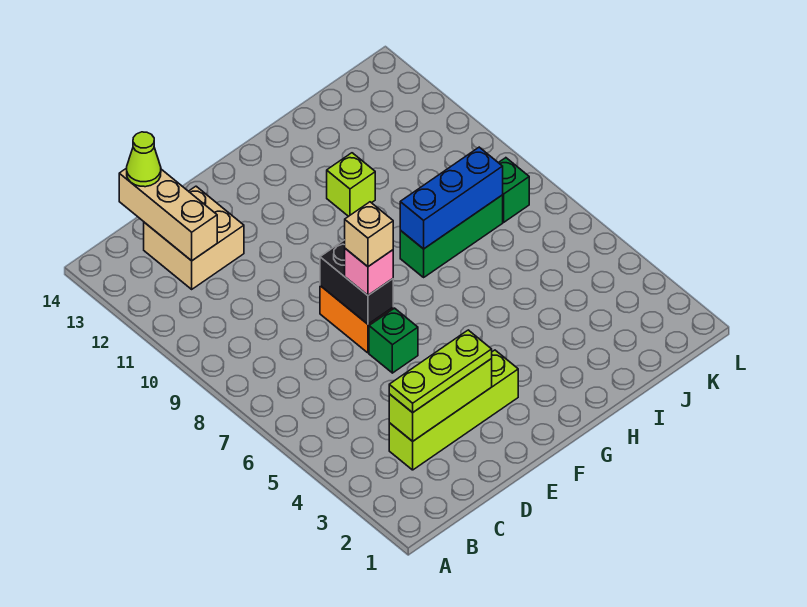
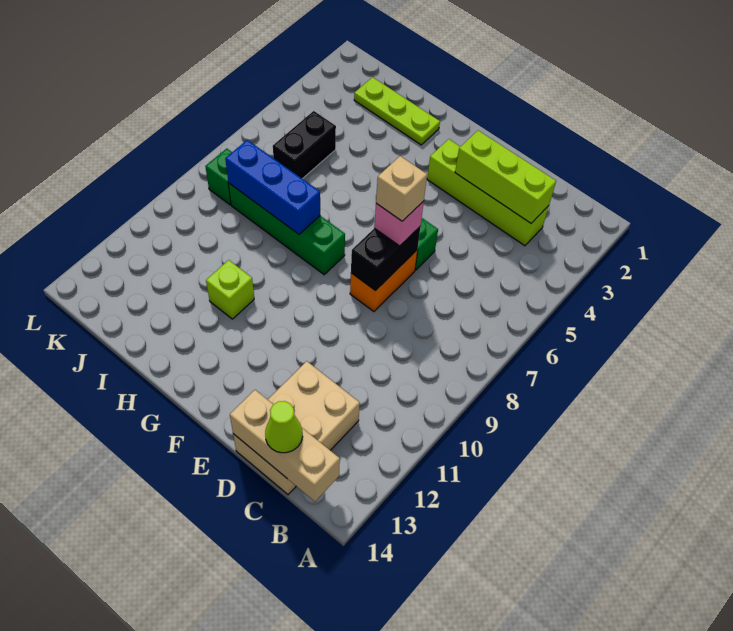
lime plate C3:E3 level 3 -> lime plate H2:J2 level 1
tan brick C12:D13 level 1 -> tan brick C12:D14 level 1
tan brick C12:C14 level 2 -> tan brick B14:D14 level 2
green brick H8:J8 level 1 -> green brick G8:J8 level 1
none -> black brick J5:J6 level 1

